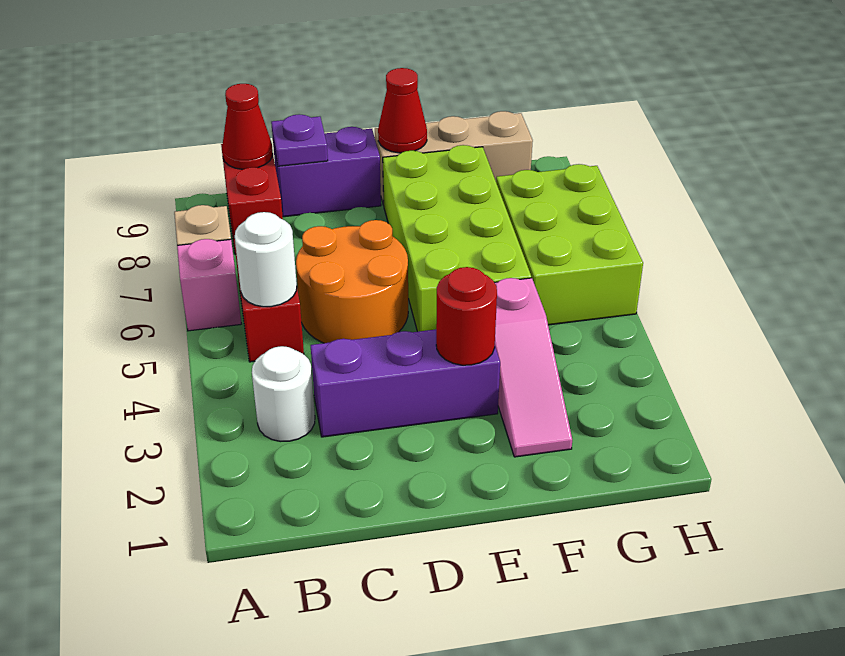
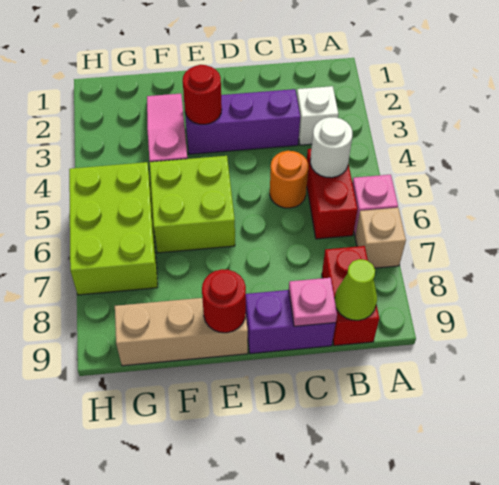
white round brick B3 level 1 -> white brick B3 level 1
red cone B9 level 2 -> lime cone B9 level 2
orange round brick C5:D6 level 1 -> orange round brick C5 level 1
purple plate C9 level 2 -> pink plate C9 level 2
lime brick E5:F8 level 1 -> lime brick E5:F6 level 1
red cone E9 level 2 -> red round brick E9 level 2

